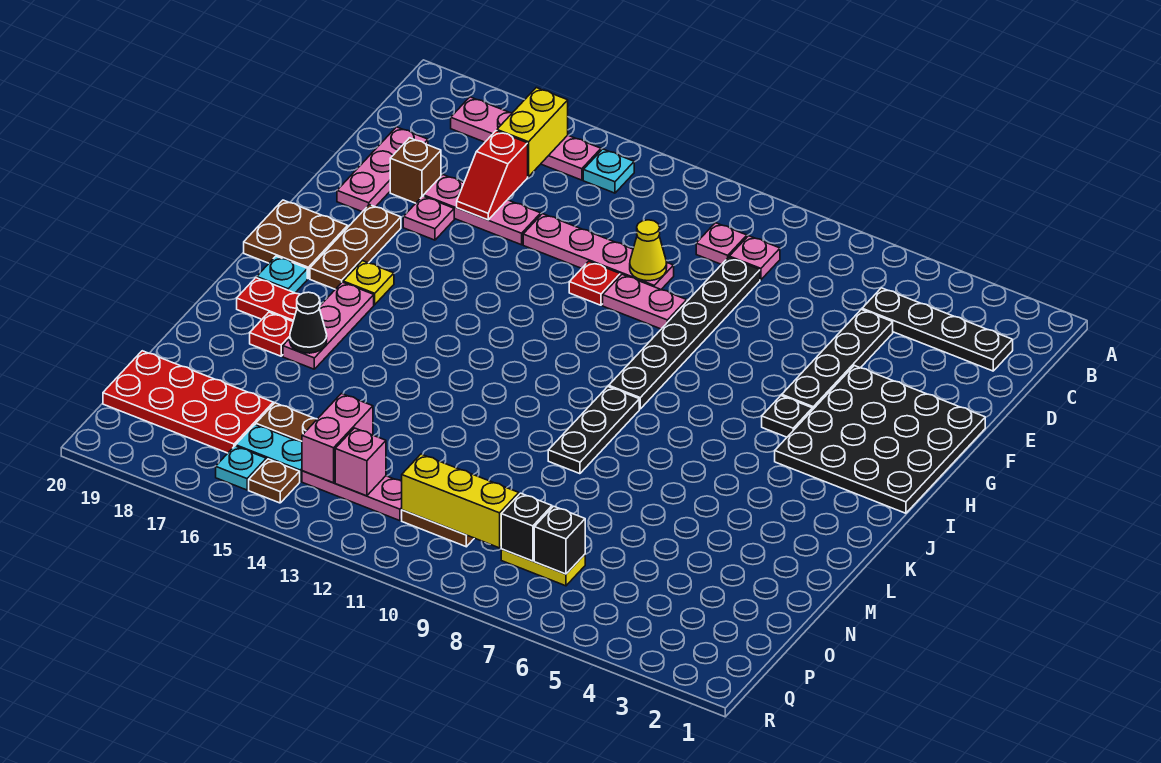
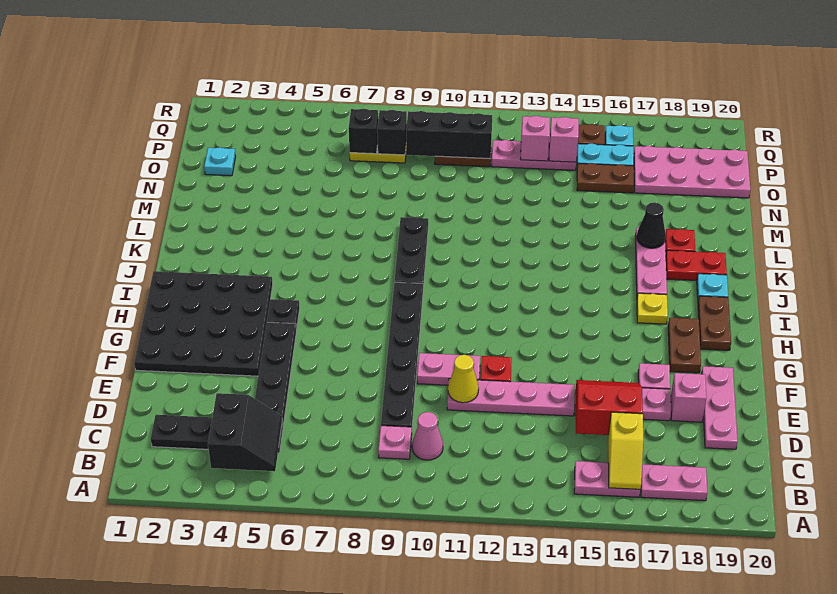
none -> black slope B4:C5 level 2 top 4
cyan plate B14 level 1 -> cyan plate O2 level 1
yellow brick B16:C16 level 2 -> yellow slope B16:C16 level 2 top C
pink plate C10 level 1 -> pink cone C10 level 1
red slope D16:E16 level 2 top D -> red slope D15:E16 level 2 top D
brown brick E18 level 1 -> pink brick E18 level 1
brown plate G18:I18 level 1 -> brown plate G18:H18 level 1
brown plate H19:I20 level 1 -> brown plate H19:I19 level 1
pink brick O14:P14 level 2 -> pink brick P14 level 2
red plate O17:P20 level 1 -> pink plate O17:P20 level 1
yellow brick P9:P11 level 2 -> black brick P9:P11 level 2

